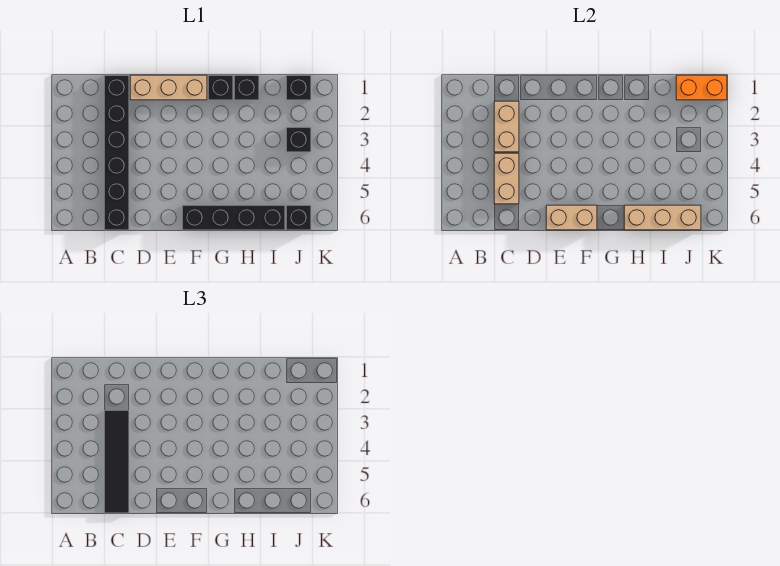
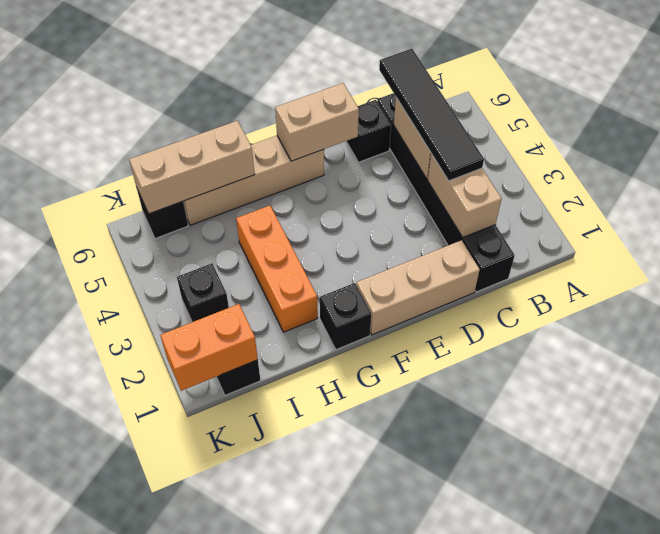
black brick F6:I6 level 1 -> tan brick F6:I6 level 1
black brick H1 level 1 -> black brick D6 level 1
none -> orange brick H2:H4 level 1

